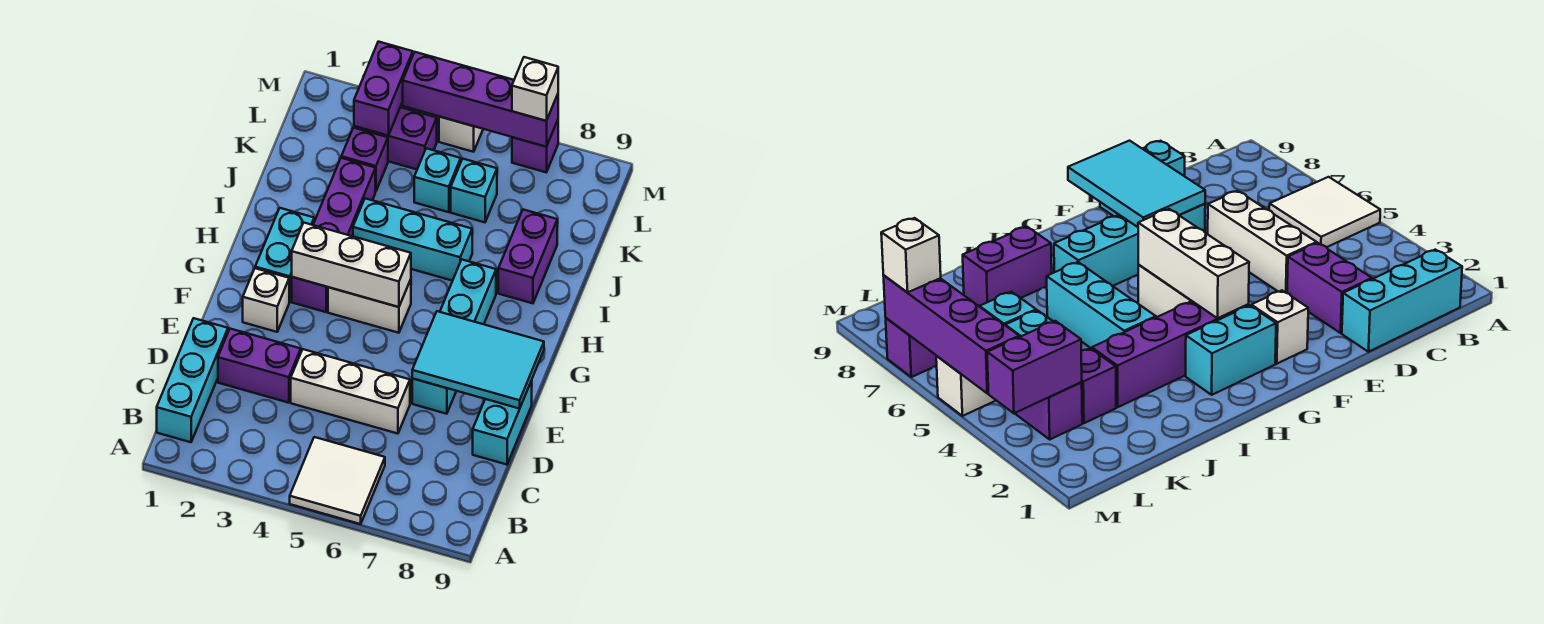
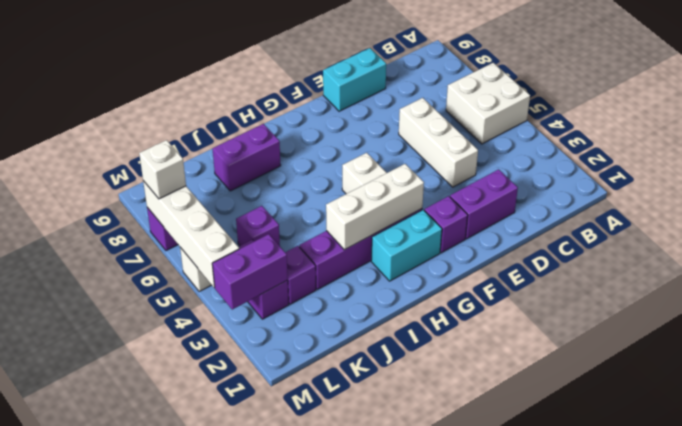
white tile A5:B6 level 1 -> white brick A5:B6 level 1
cyan brick B1:D1 level 1 -> none
purple brick D2:D3 level 1 -> purple brick D2:E2 level 1
cyan brick E7:H7 level 1 -> none
cyan tile E7:F9 level 2 -> none
white brick F2 level 1 -> purple brick F2 level 1
white brick G3:G5 level 2 -> white brick G3:I3 level 2
cyan brick I4:I6 level 1 -> none
cyan brick K5 level 1 -> purple brick K5 level 1
cyan brick K6 level 1 -> none
purple brick M4:M7 level 2 -> white brick M4:M7 level 2

